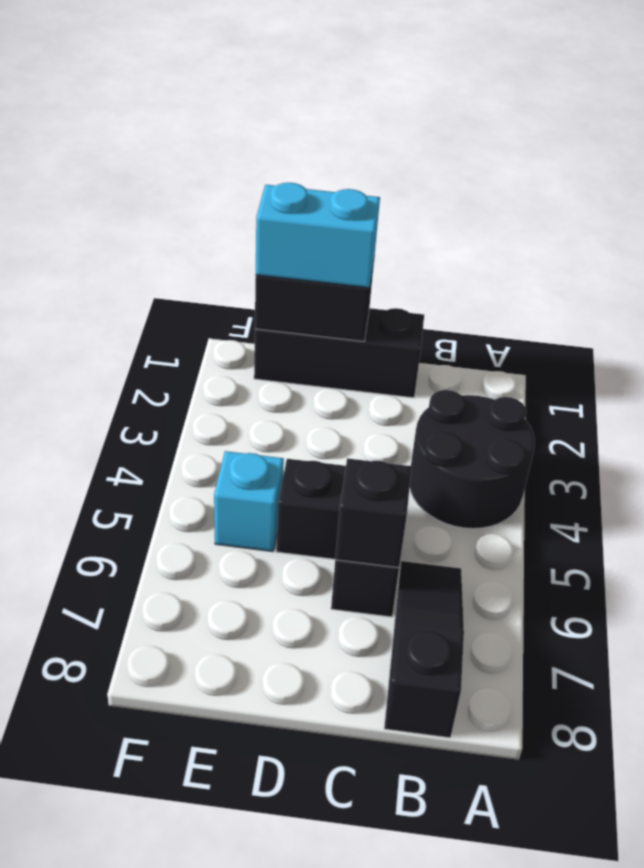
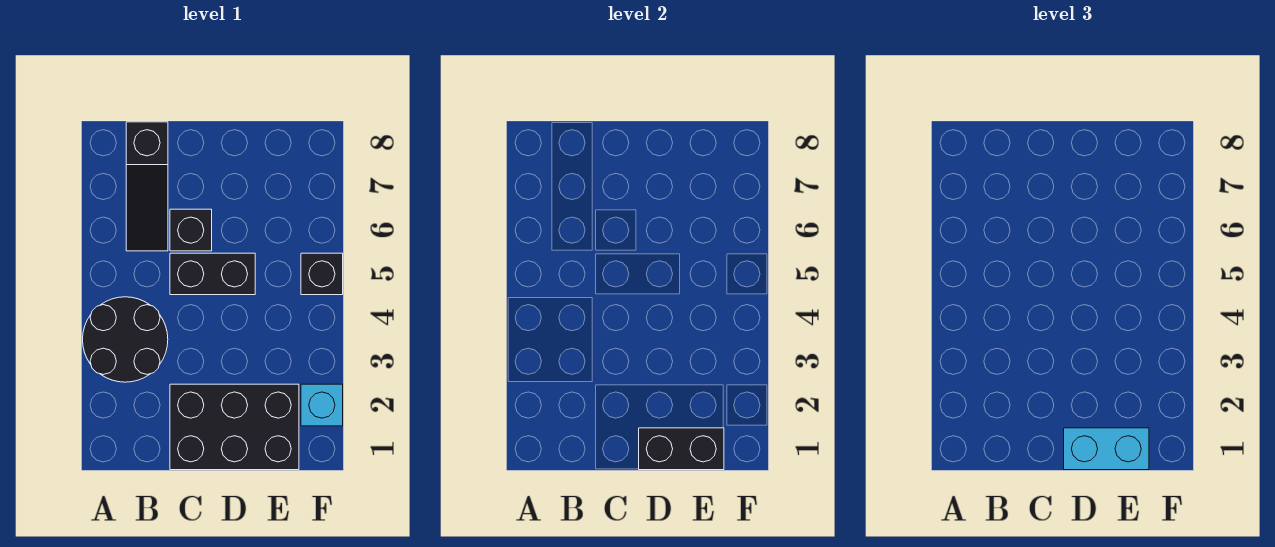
black brick C1:E1 level 1 -> black brick C1:E2 level 1
black brick C6 level 2 -> black brick F5 level 1
cyan brick E5 level 1 -> cyan brick F2 level 1

